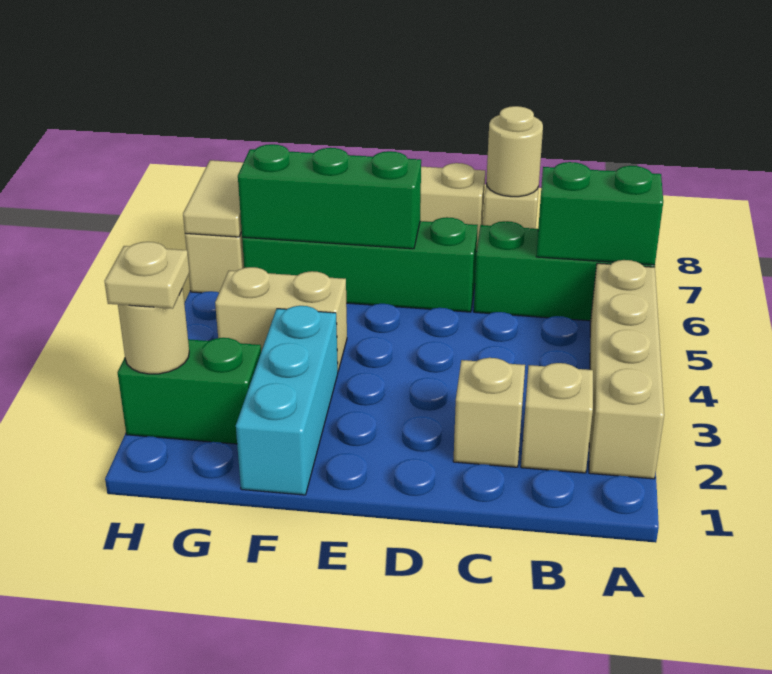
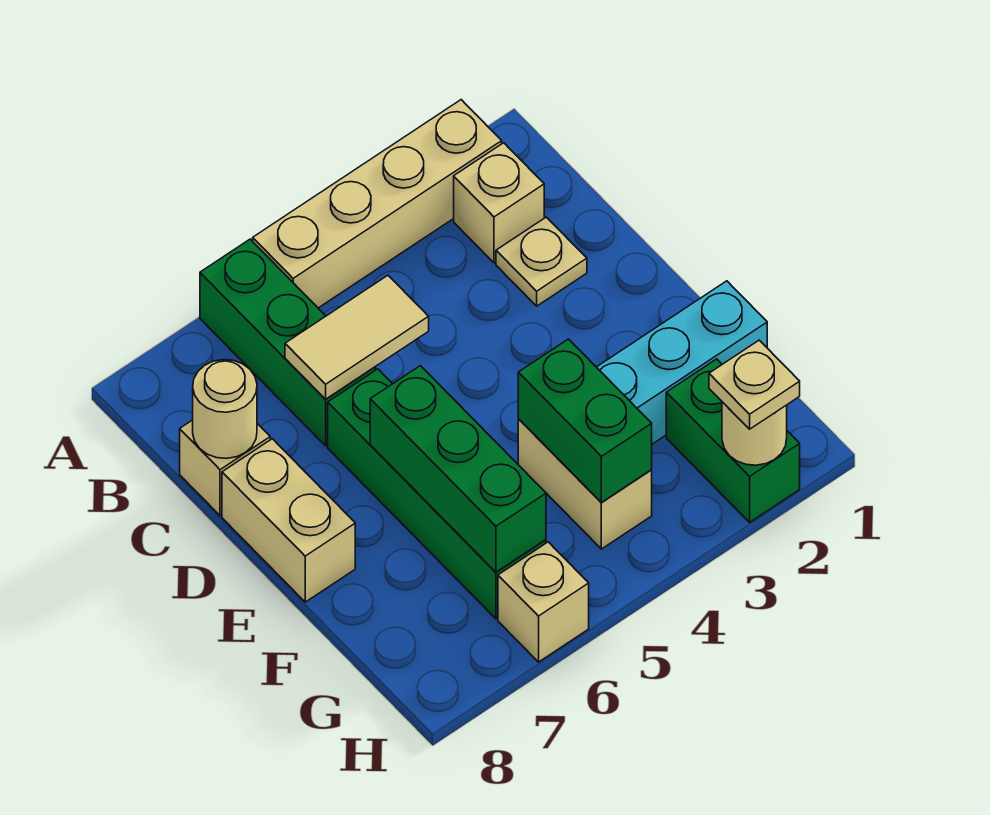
green brick A6:B6 level 2 -> green brick F4:G4 level 2
tan brick C2 level 1 -> tan plate C2 level 1
tan tile H6:H7 level 2 -> tan tile C5:C6 level 2

